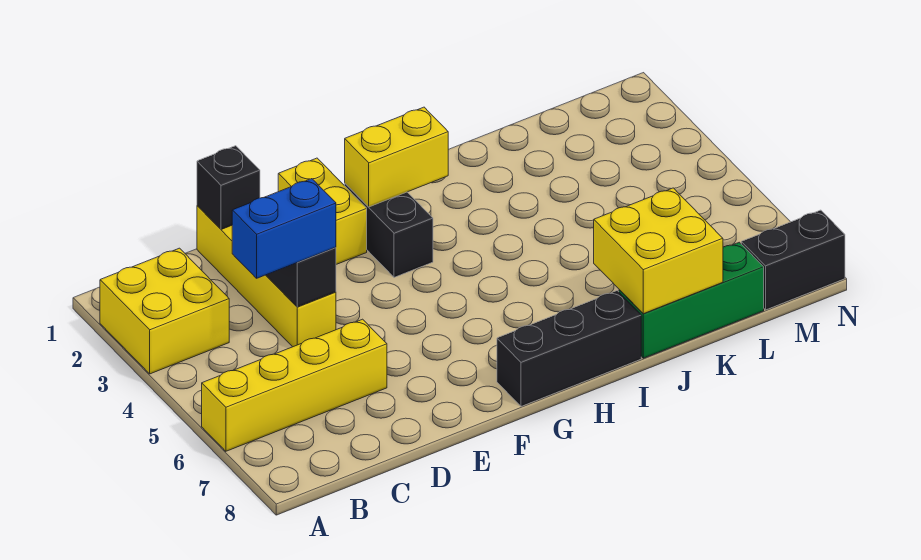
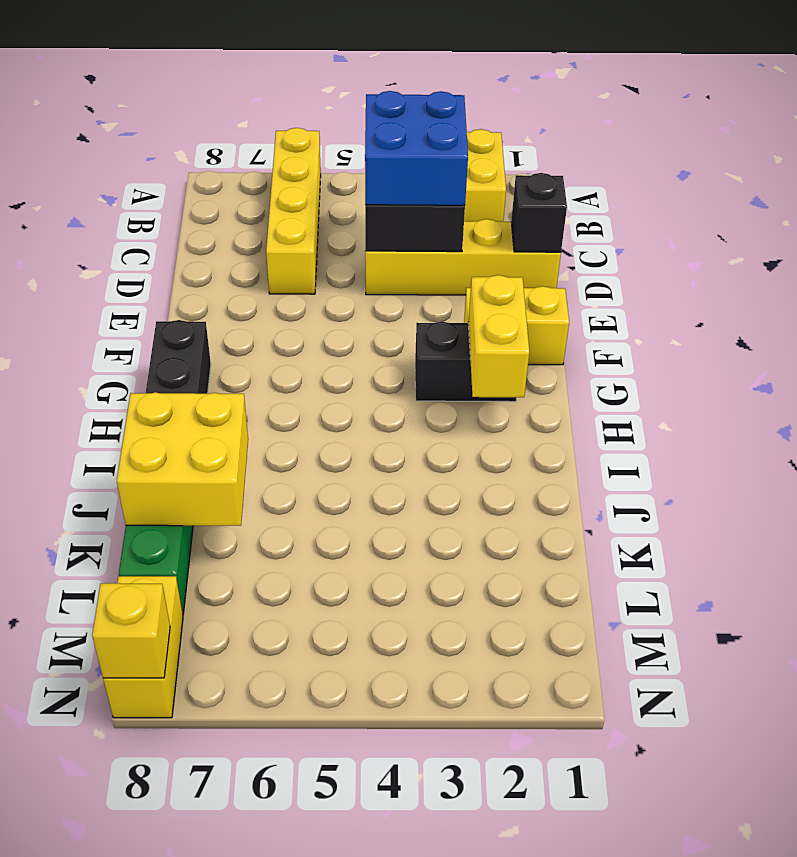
blue brick C4:D4 level 3 -> blue brick C3:D4 level 3
black brick M8:N8 level 1 -> yellow brick M8:N8 level 1
none -> yellow brick N8 level 2

